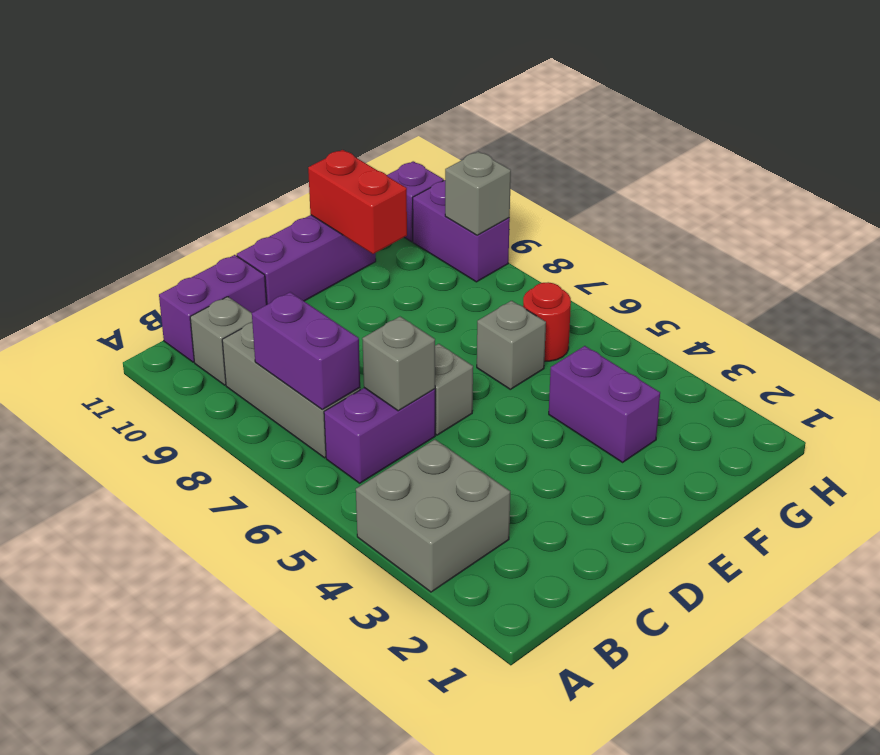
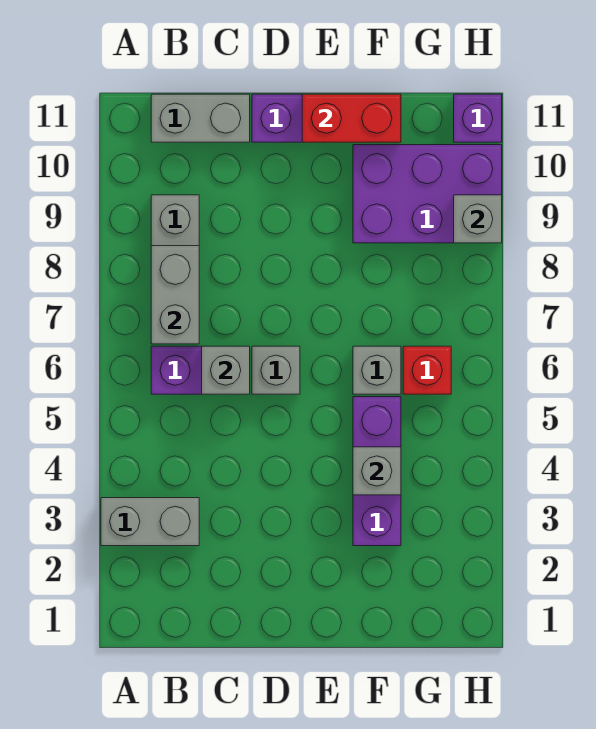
grey brick A3:B4 level 1 -> grey brick A3:B3 level 1
purple brick B7:B8 level 2 -> grey brick B7:B8 level 2
grey brick B10 level 1 -> grey brick F4 level 2
purple brick B11:C11 level 1 -> grey brick B11:C11 level 1
purple brick F3:F4 level 1 -> purple brick F3:F5 level 1
red brick F10:F11 level 2 -> red brick E11:F11 level 2
red round brick G6 level 1 -> red brick G6 level 1
purple brick H9:H10 level 1 -> purple brick F9:H10 level 1

